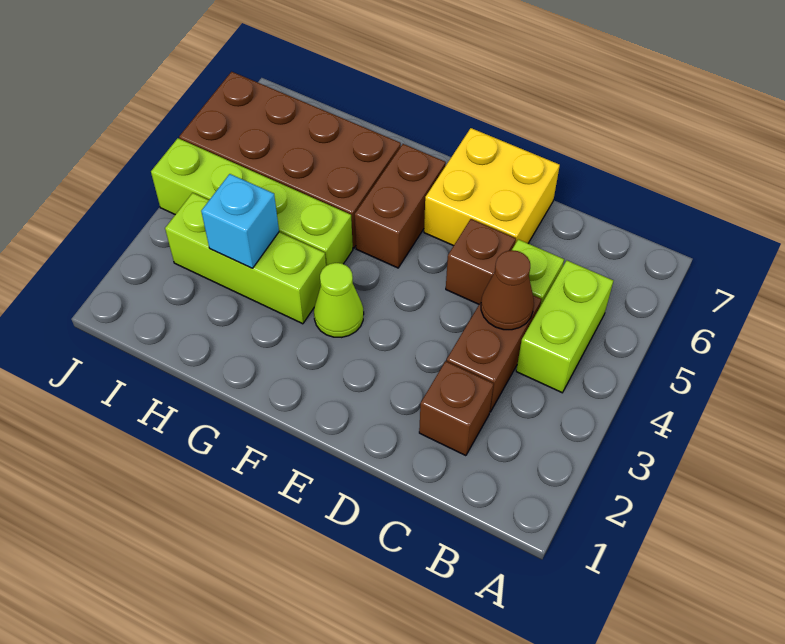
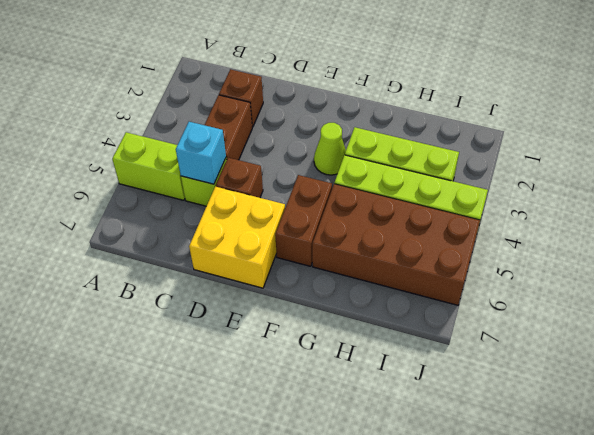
lime brick B4:B5 level 1 -> lime brick A5:B5 level 1
brown cone C4 level 2 -> none
cyan brick H3 level 2 -> cyan brick C5 level 2

